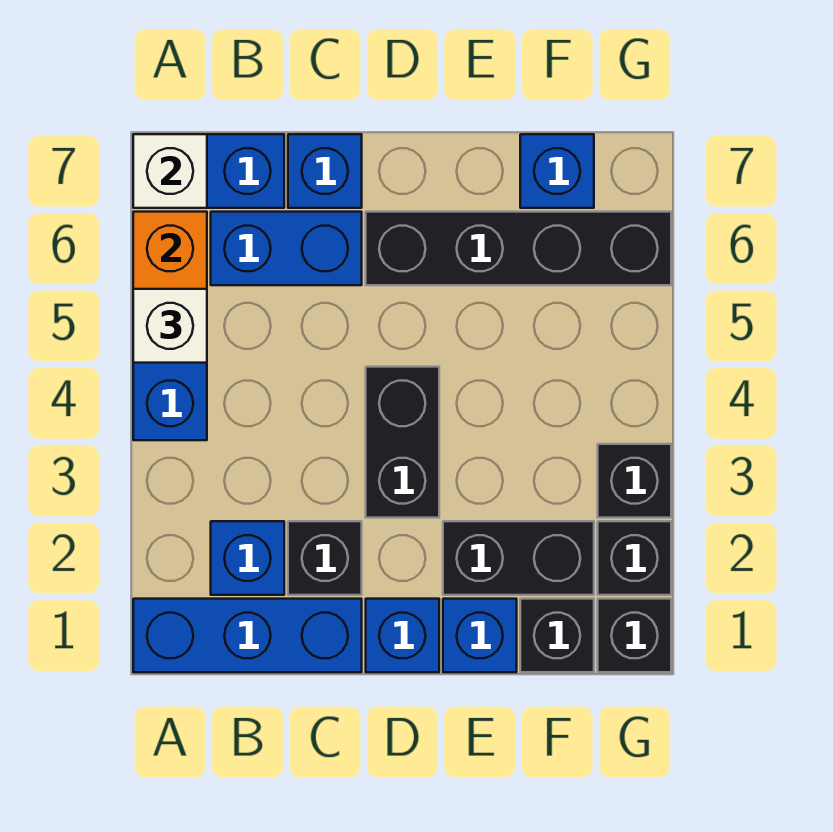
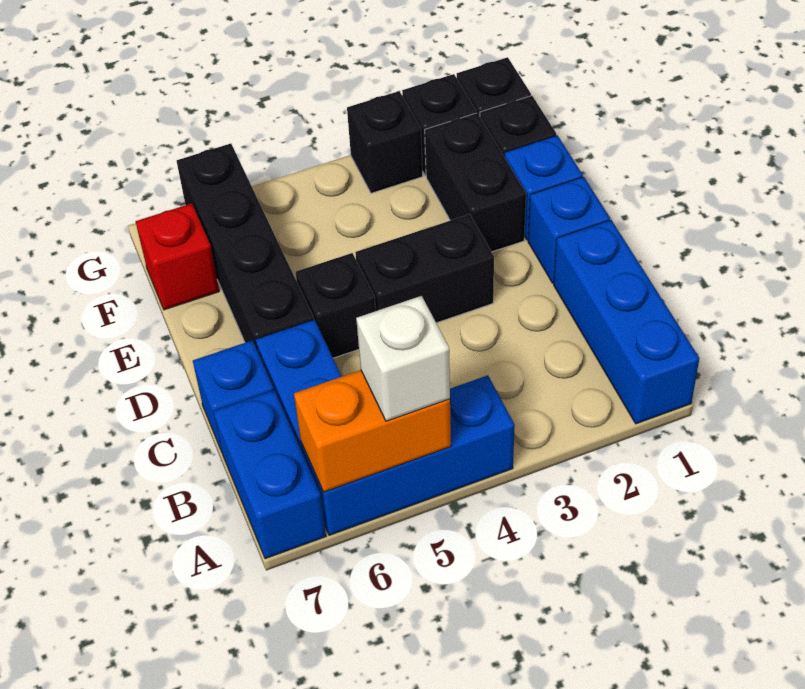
white brick A7 level 2 -> none
blue brick B2 level 1 -> none
black brick C2 level 1 -> black brick D5 level 1
blue brick F7 level 1 -> red brick F7 level 1

